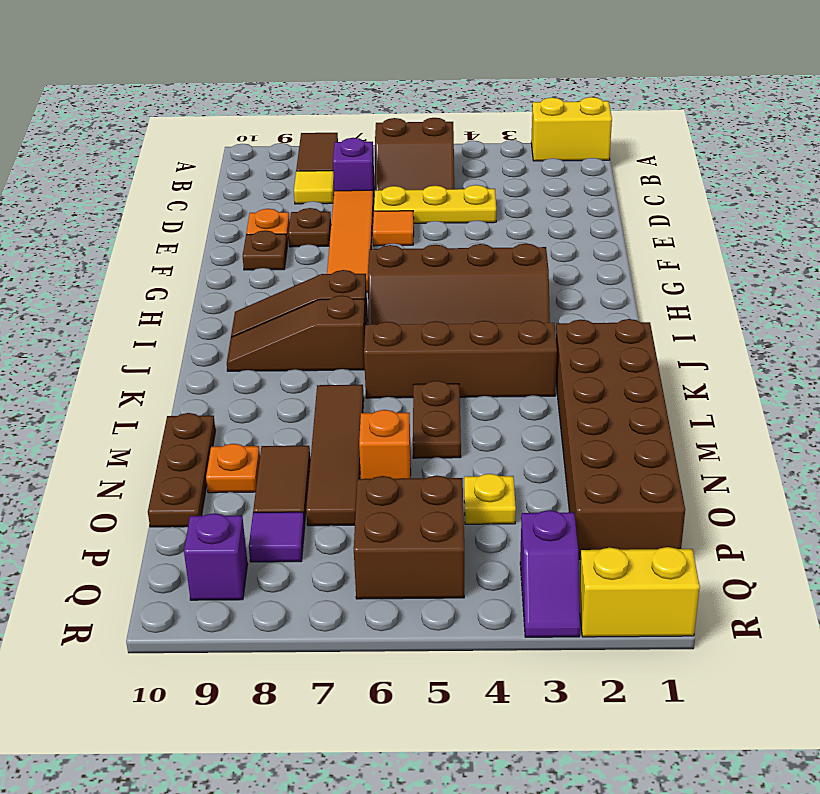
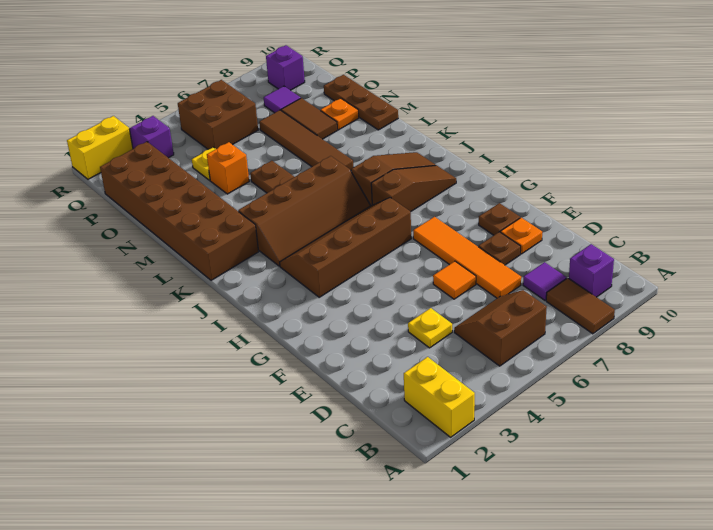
yellow brick A1:A2 level 1 -> yellow brick A2:B2 level 1
purple brick C7 level 1 -> purple brick B9 level 1
yellow tile C8 level 1 -> purple tile C8 level 1
yellow plate D4:D6 level 1 -> yellow plate D4 level 1
orange brick N6 level 1 -> orange brick N4 level 1

